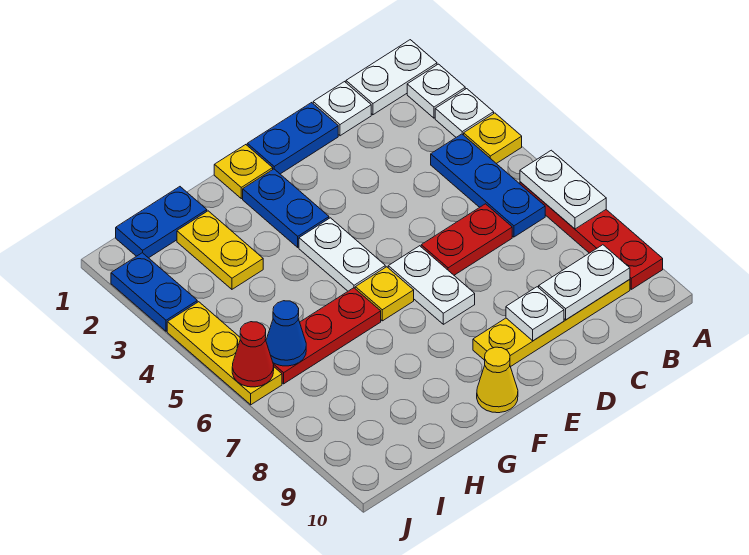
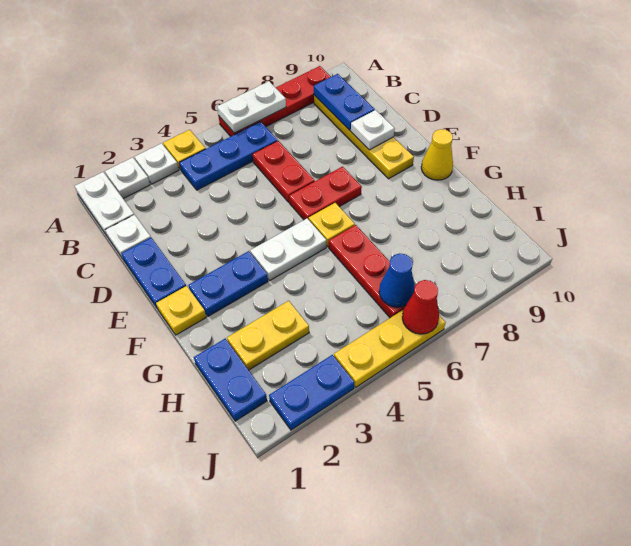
white plate B9:C9 level 2 -> blue plate B9:C9 level 2
white plate E6:E7 level 1 -> red plate E6:E7 level 1

